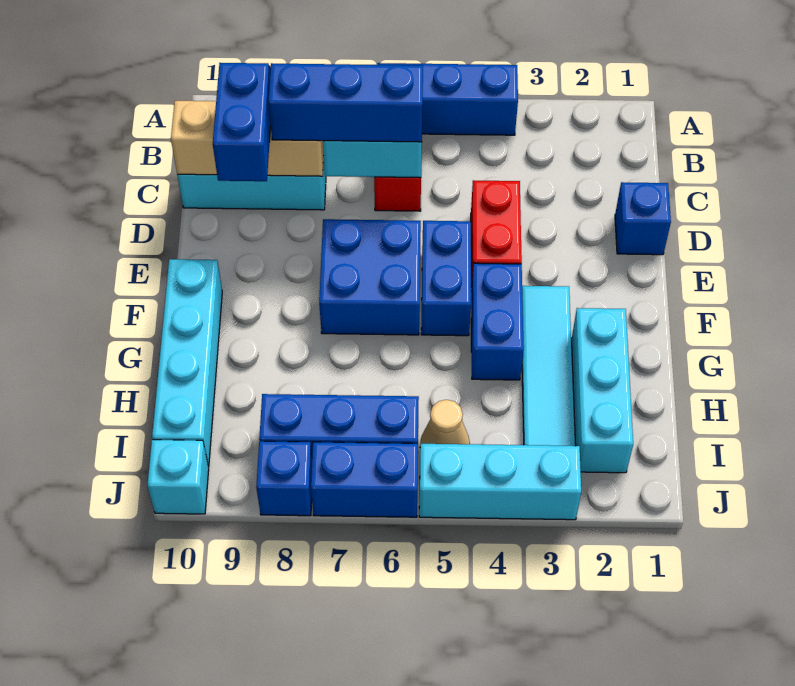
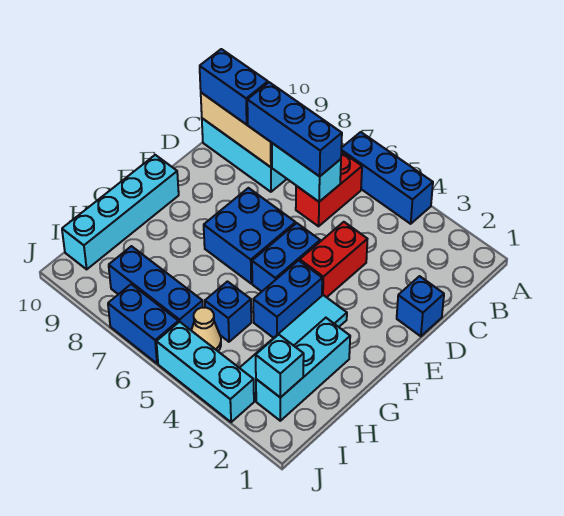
blue brick C9:D9 level 3 -> blue brick C9:C10 level 3
blue brick J8 level 1 -> blue brick H5 level 1
cyan brick J10 level 1 -> cyan brick I2 level 2

